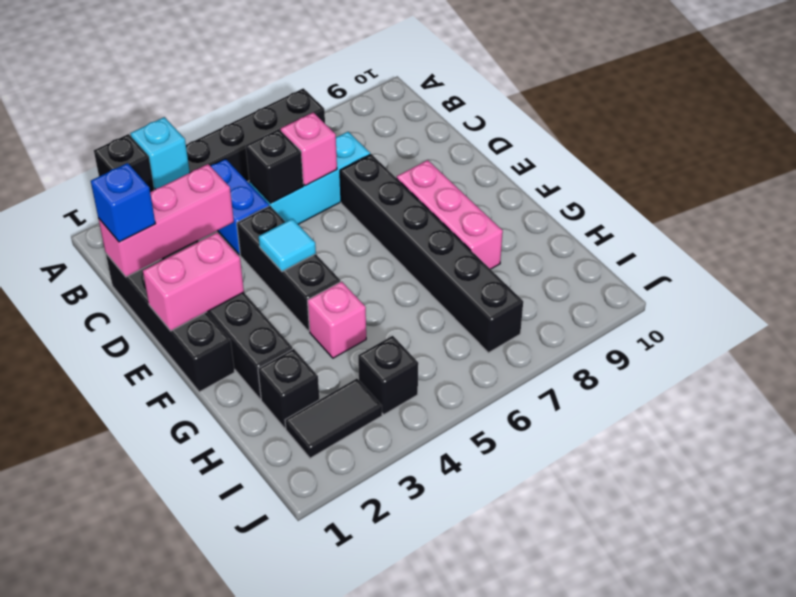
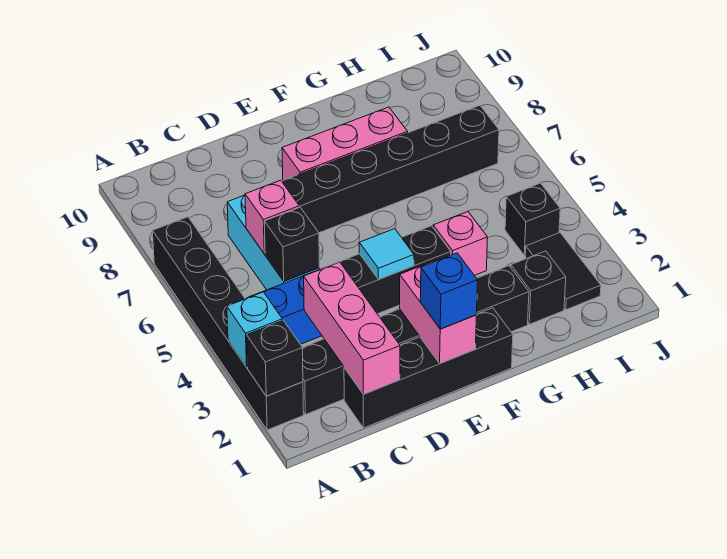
blue brick C1 level 3 -> blue brick E1 level 3

